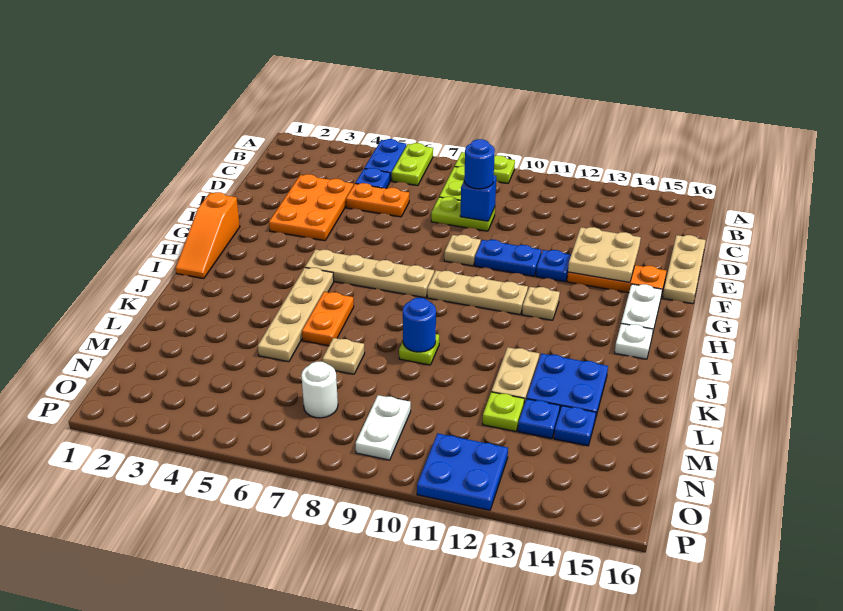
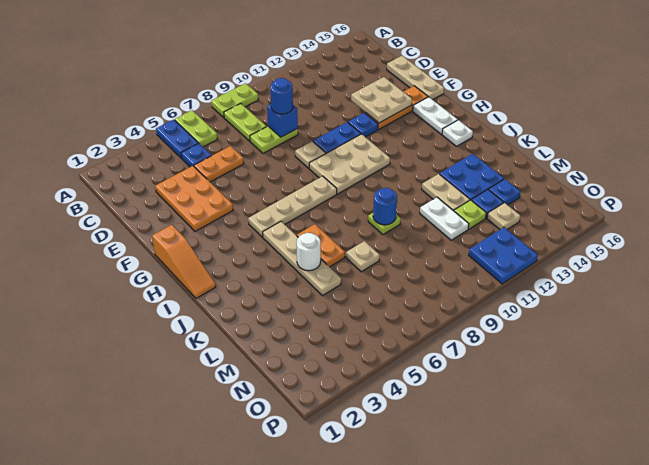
tan plate H9:H11 level 1 -> tan plate G9:H11 level 1
tan plate H12 level 1 -> tan plate N13 level 1
white round brick N7 level 1 -> white round brick K5 level 2
white plate N9:O9 level 1 -> white plate L11:M11 level 1

